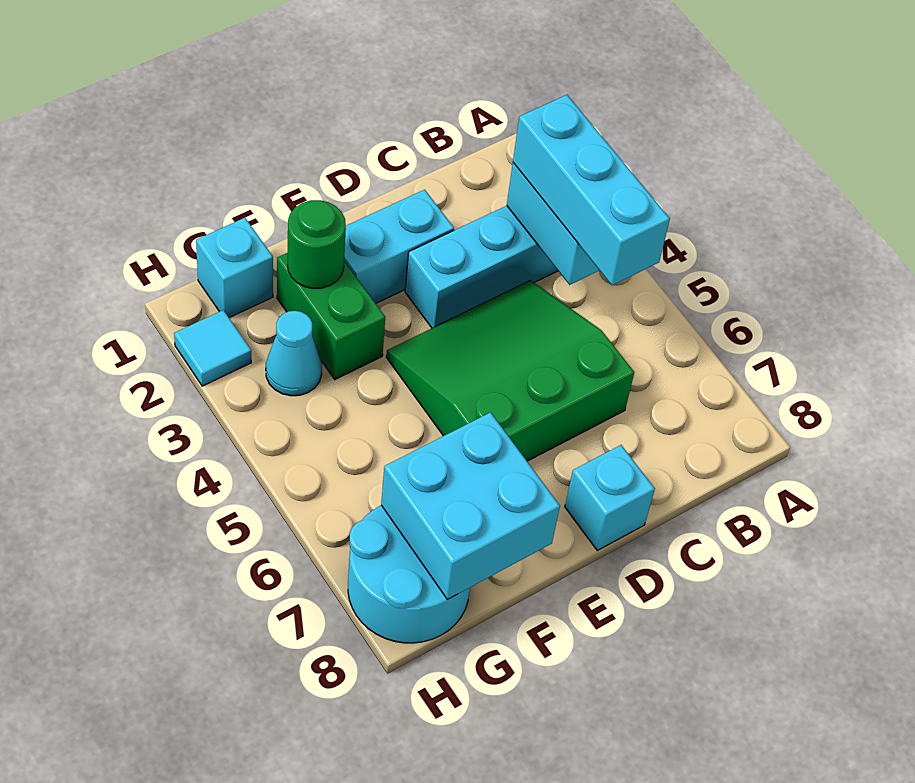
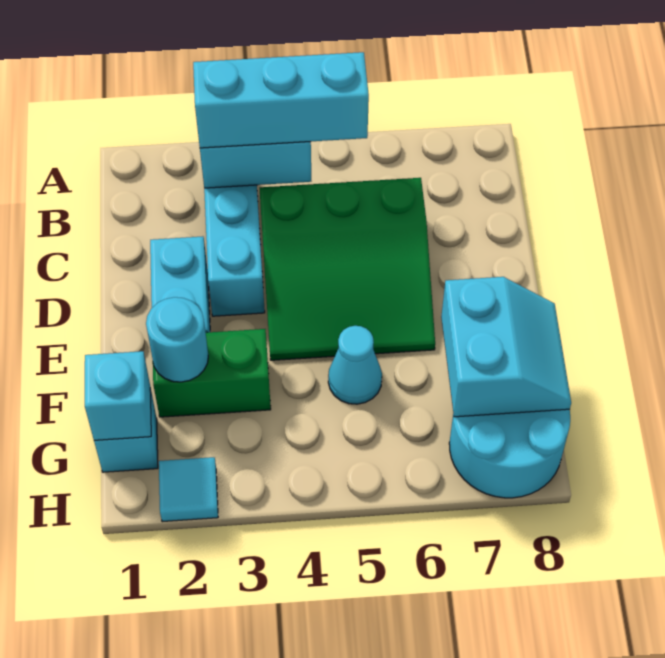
green slope C4:E6 level 1 top 6 -> green slope C4:E6 level 1 top C
cyan brick D8 level 1 -> cyan brick G1 level 2
green round brick F2 level 2 -> cyan round brick F2 level 2
cyan brick F7:G8 level 2 -> cyan slope F7:G8 level 2 top 7
cyan cone G3 level 1 -> cyan cone F5 level 1

